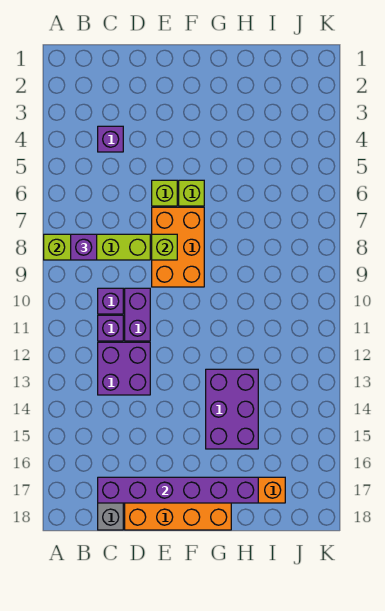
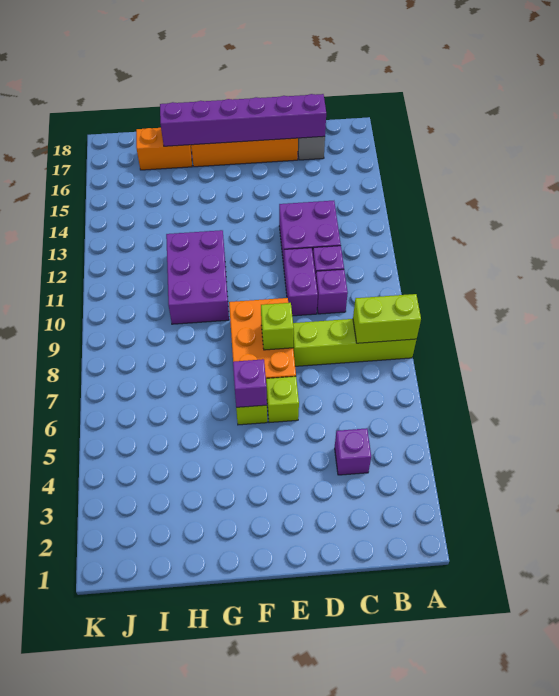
purple brick B8 level 3 -> purple brick F6 level 2
purple brick G13:H15 level 1 -> purple brick G10:H12 level 1

